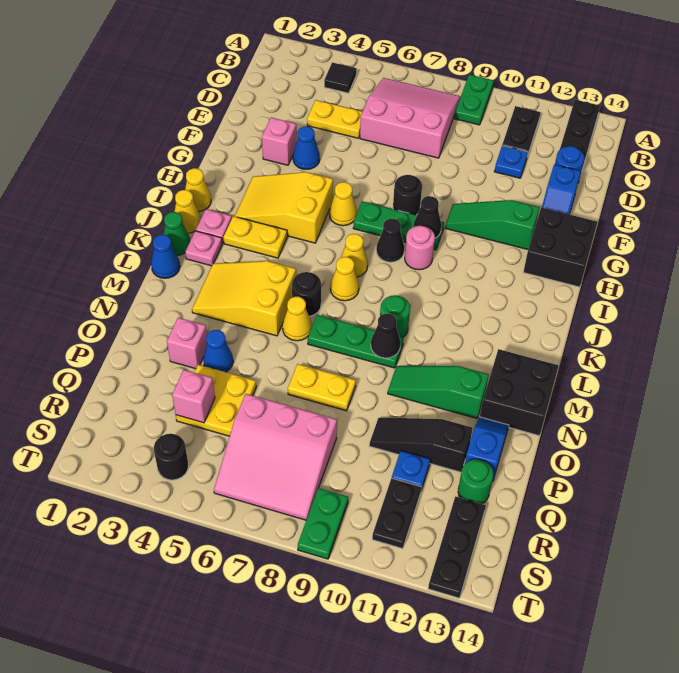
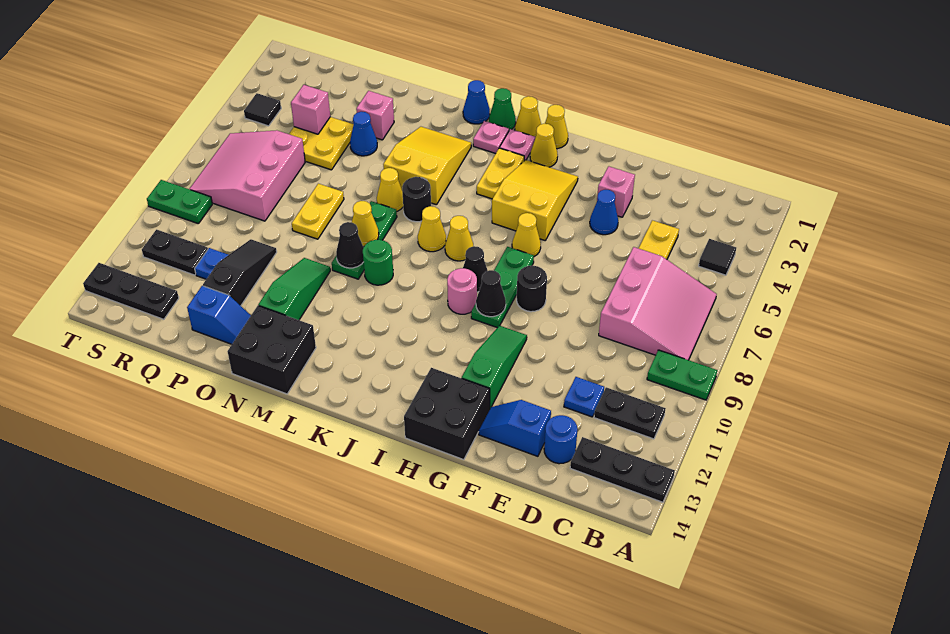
none -> yellow cone I2 level 1
none -> yellow cone M8 level 2
green round brick Q13 level 1 -> none
black round brick S4 level 1 -> black tile S4 level 1

